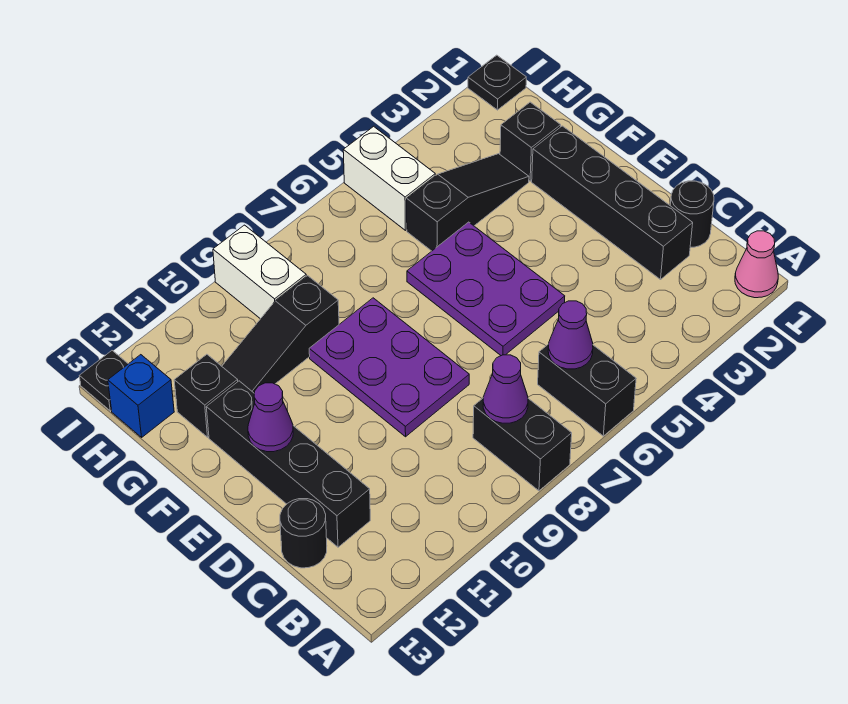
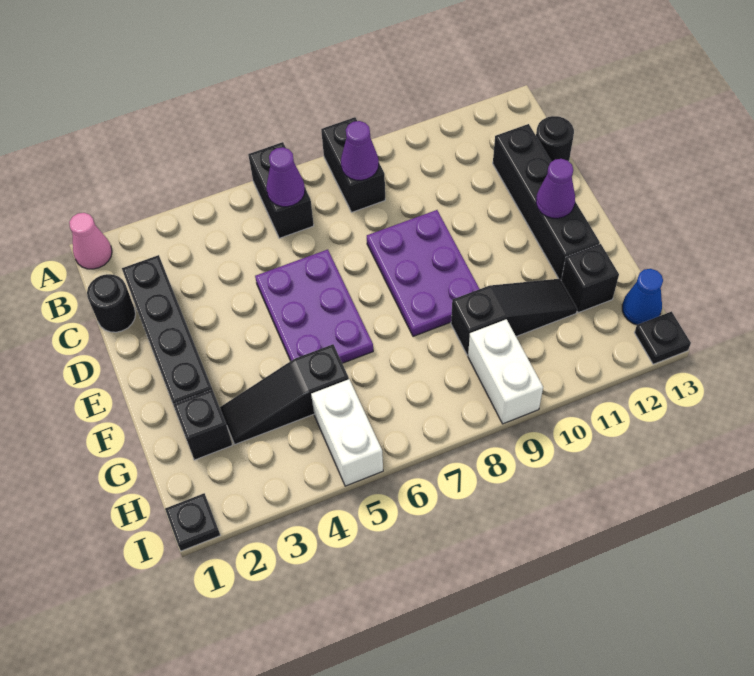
blue brick H13 level 1 -> blue cone H13 level 1

